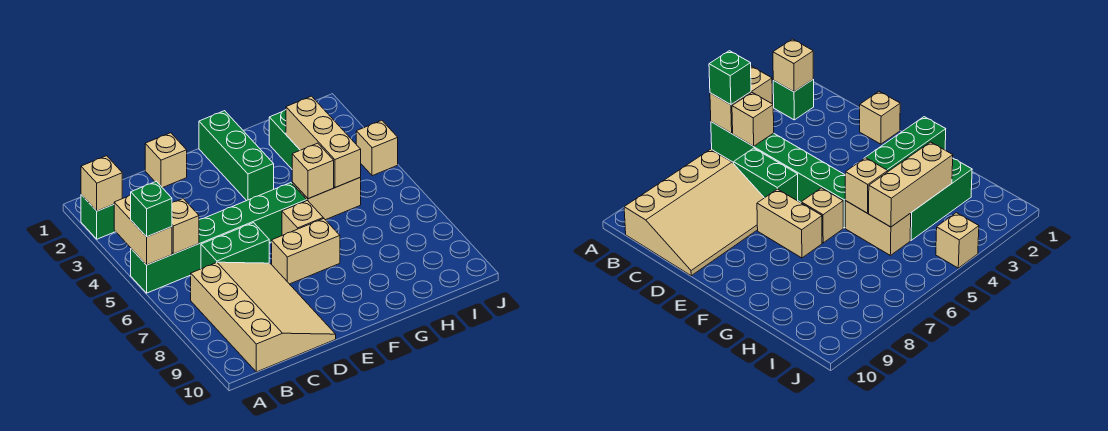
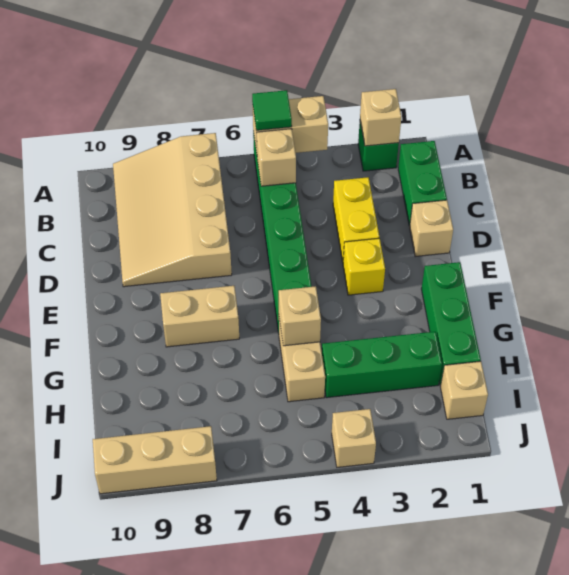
green brick A5 level 3 -> green tile A5 level 3
tan slope B7:D10 level 1 top B -> tan slope A7:D9 level 1 top 7
none -> yellow brick C3:D3 level 1
green brick C6:D6 level 1 -> green brick B1:C1 level 1
none -> yellow brick E3 level 1
tan brick E7:F7 level 1 -> tan brick F7:F8 level 1
green brick F1:F3 level 1 -> green brick F1:H1 level 1
tan brick F6 level 1 -> tan brick I1 level 1
tan brick H3:H5 level 2 -> tan brick J8:J10 level 1

